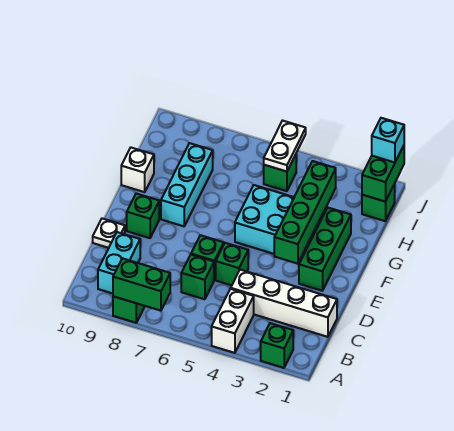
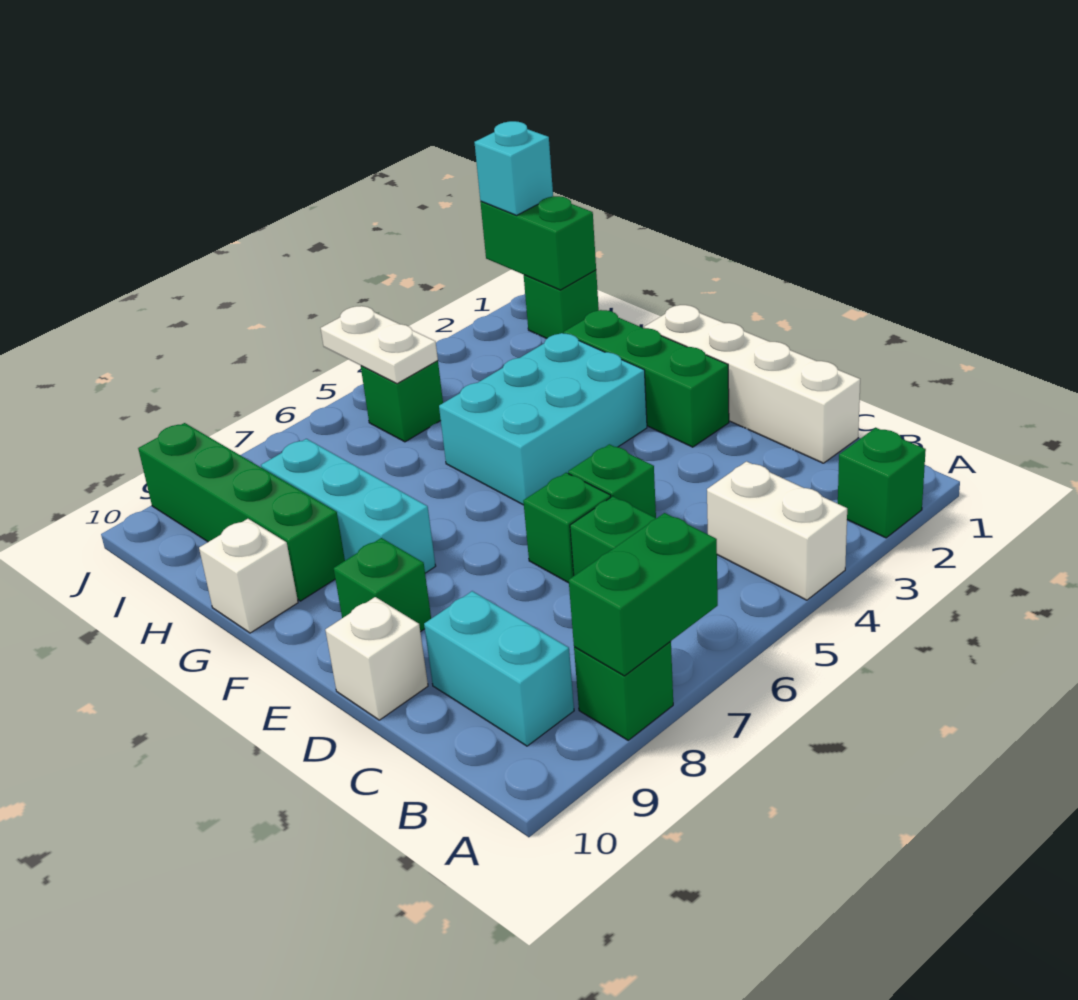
white brick C1:C4 level 1 -> white brick C1:F1 level 1
white plate D10 level 1 -> white brick D10 level 1
green brick E3:H3 level 2 -> green brick G9:J9 level 1

